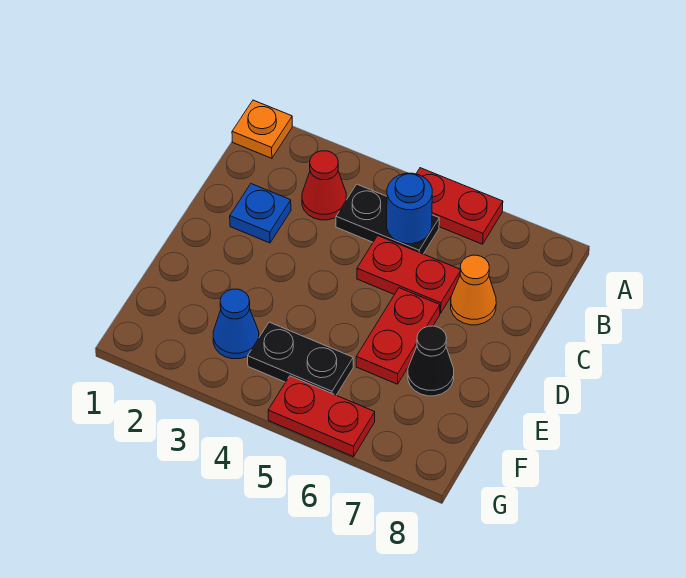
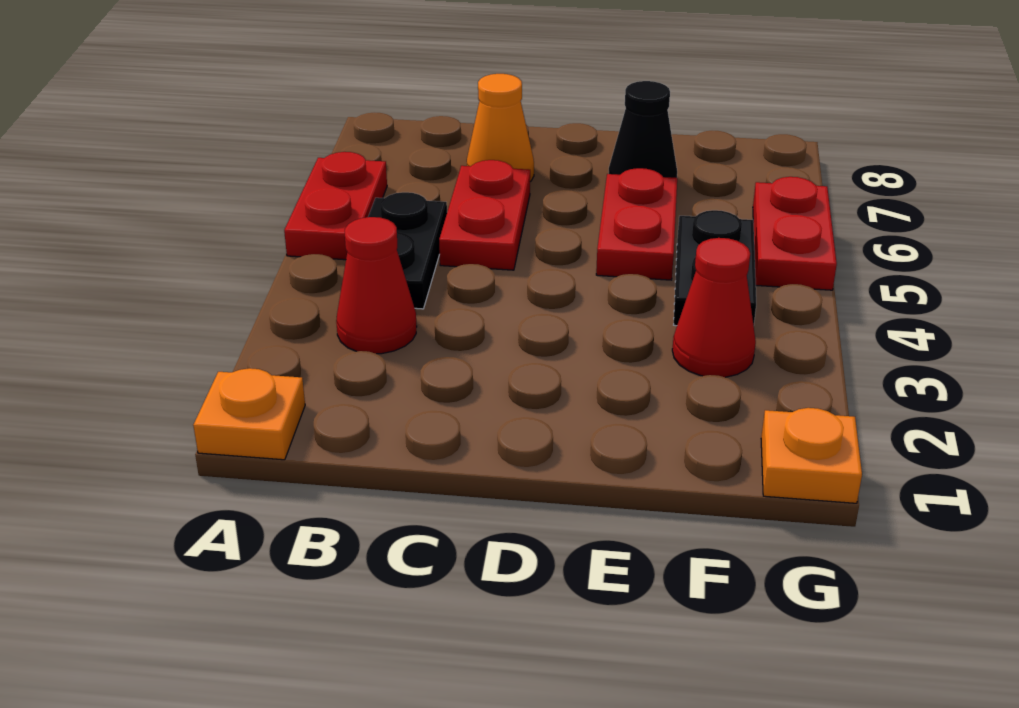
blue round brick B5 level 2 -> none
blue plate C2 level 1 -> none
red plate D6:E6 level 1 -> red plate E5:E6 level 1
blue cone F3 level 1 -> red cone F3 level 1
none -> orange plate G1 level 1

